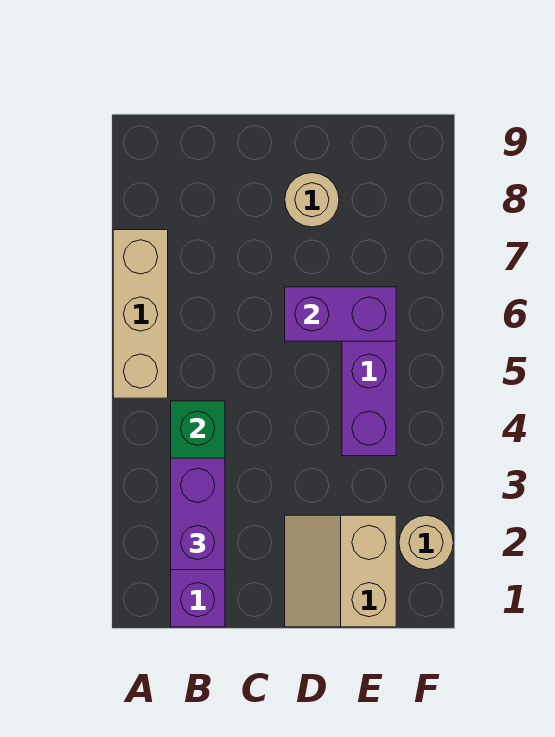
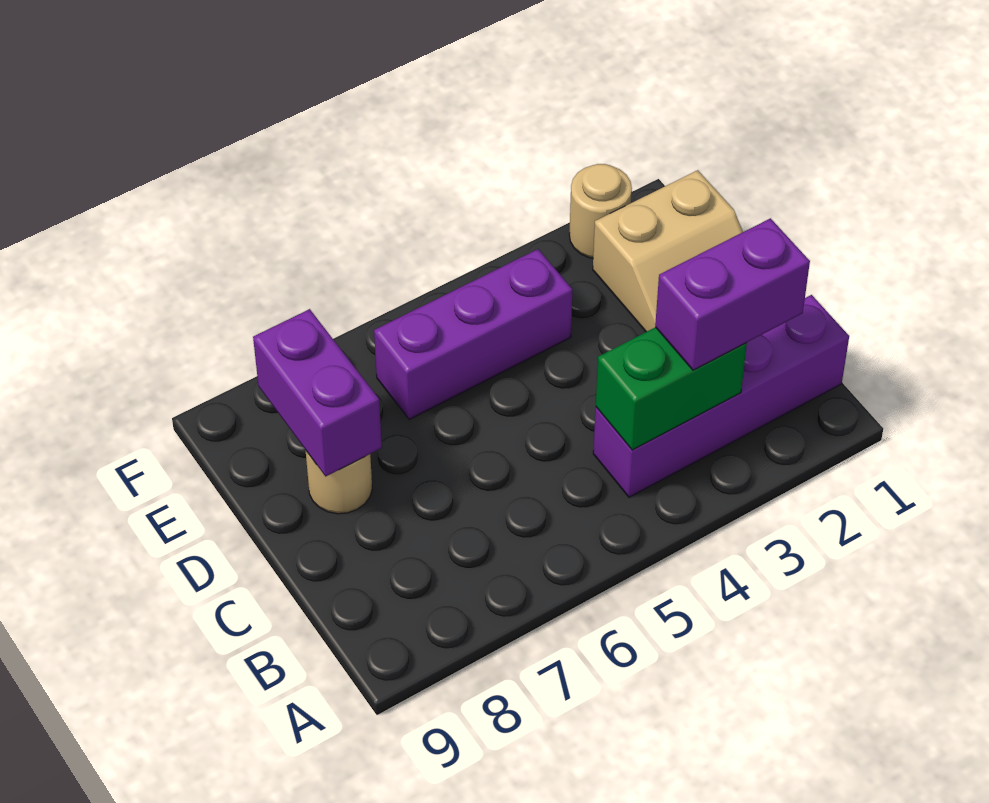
tan brick A5:A7 level 1 -> none
purple brick D6:E6 level 2 -> purple brick D8:E8 level 2

